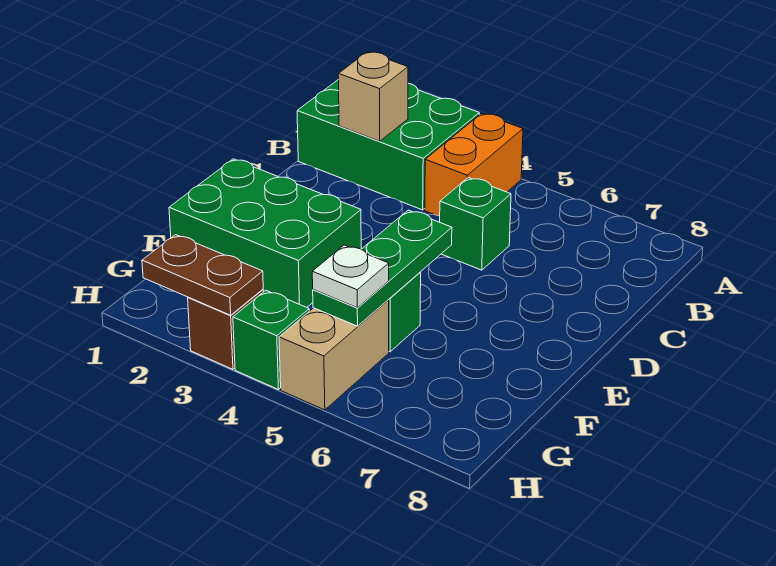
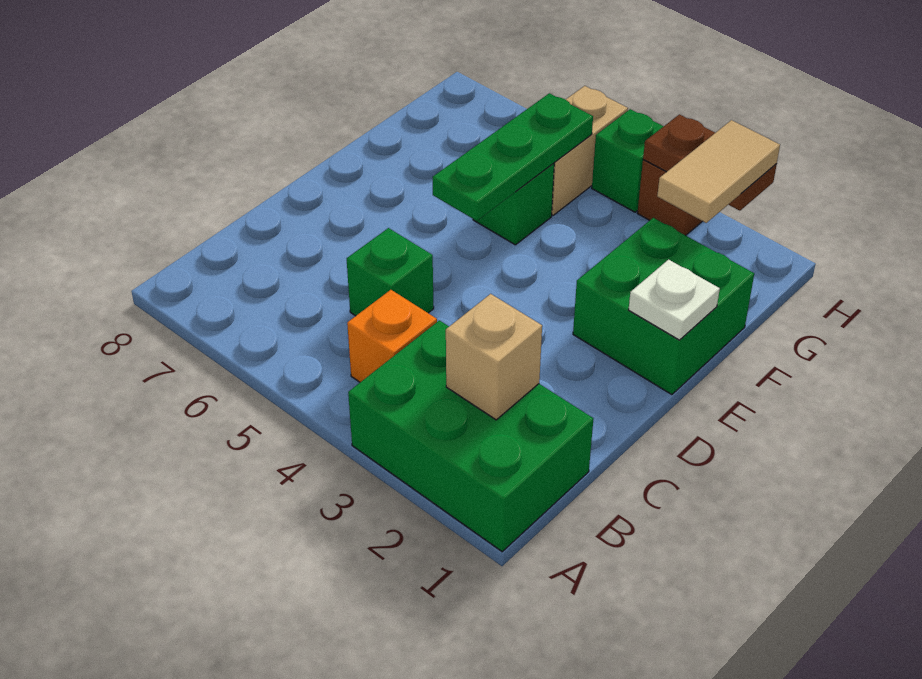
orange brick A4:B4 level 1 -> orange brick B4 level 1
green brick E1:F3 level 1 -> green brick E1:F2 level 1
none -> tan tile G2:H2 level 3
white plate G5 level 3 -> white plate E1 level 2

